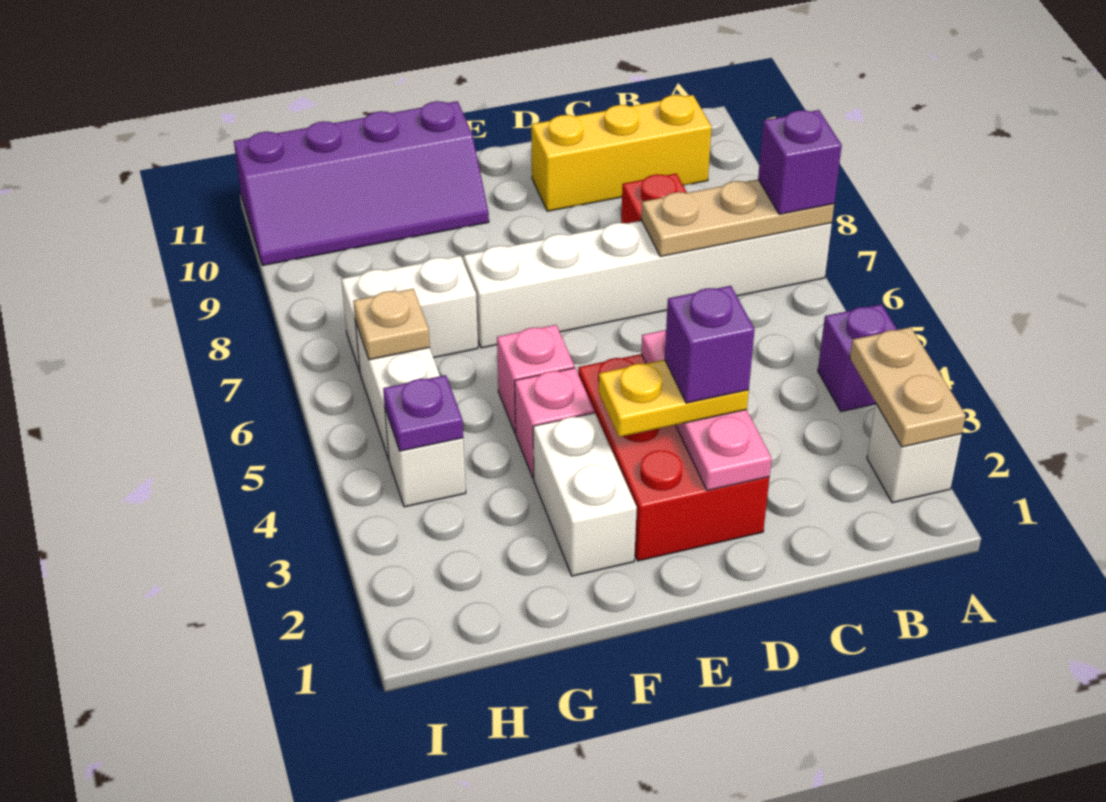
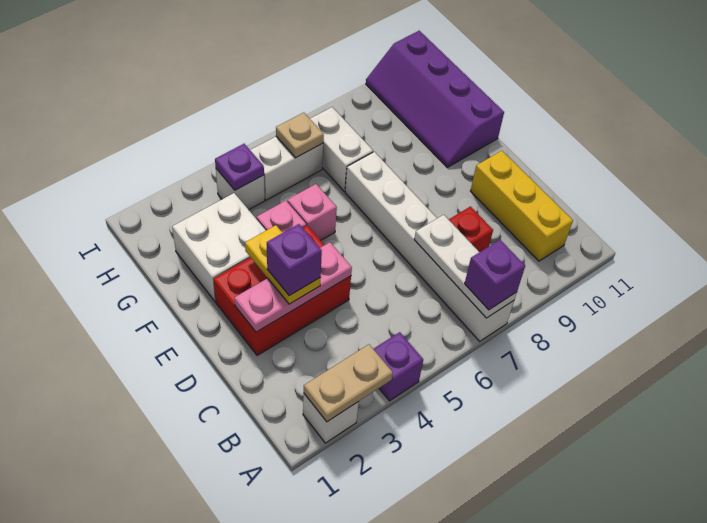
tan plate A7:C7 level 2 -> white plate A7:C7 level 2
white brick F2:F3 level 1 -> white brick F2:G3 level 1

